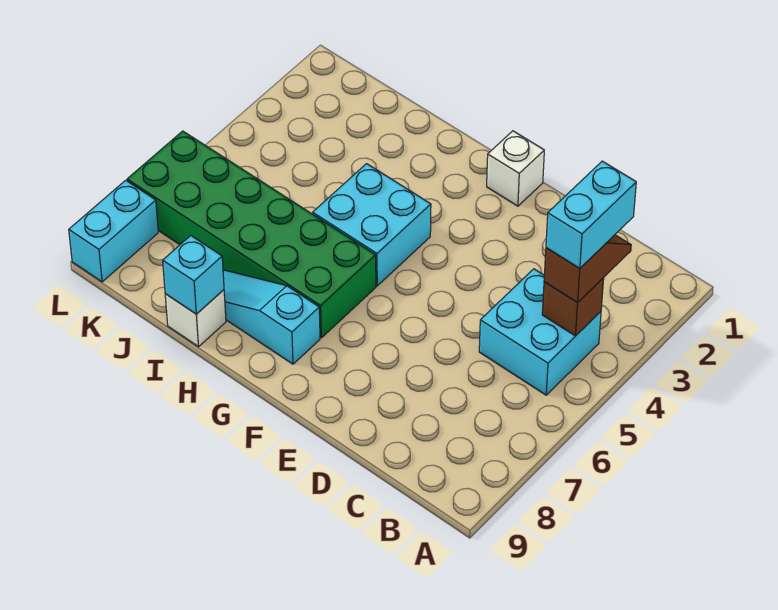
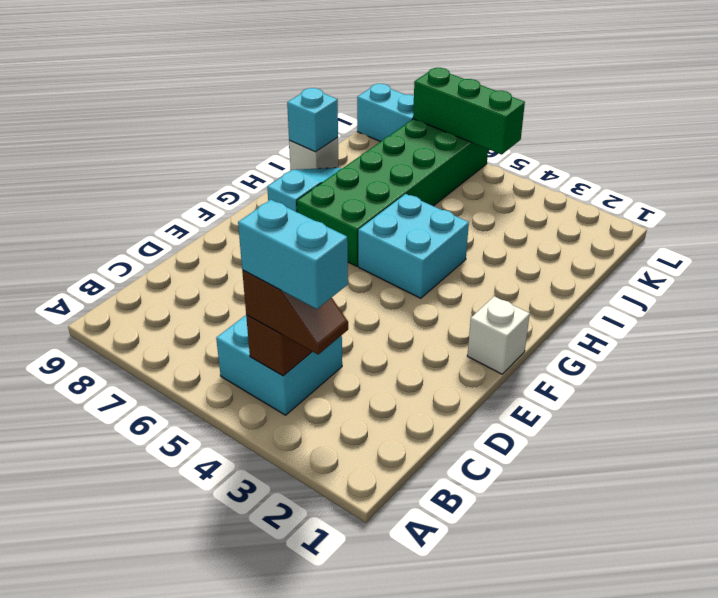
none -> green brick L5:L7 level 2

